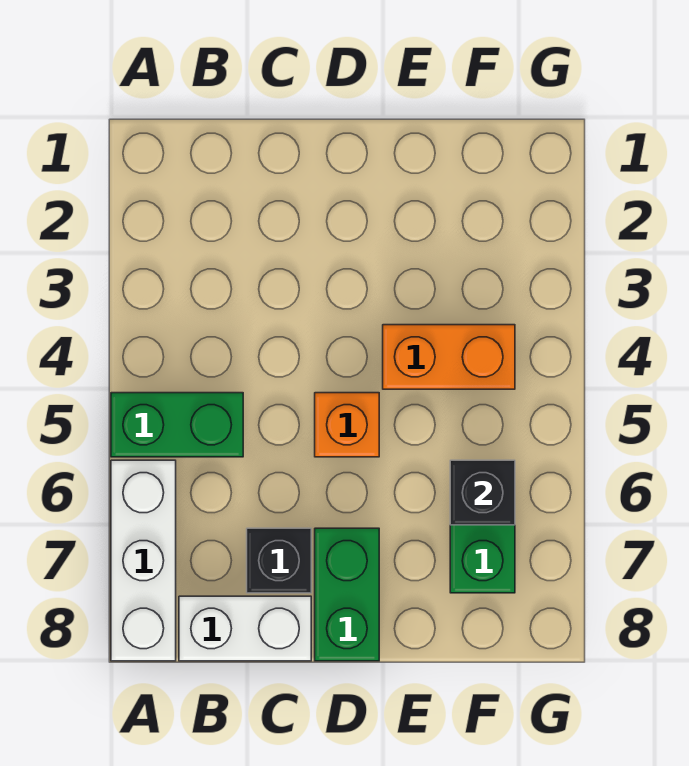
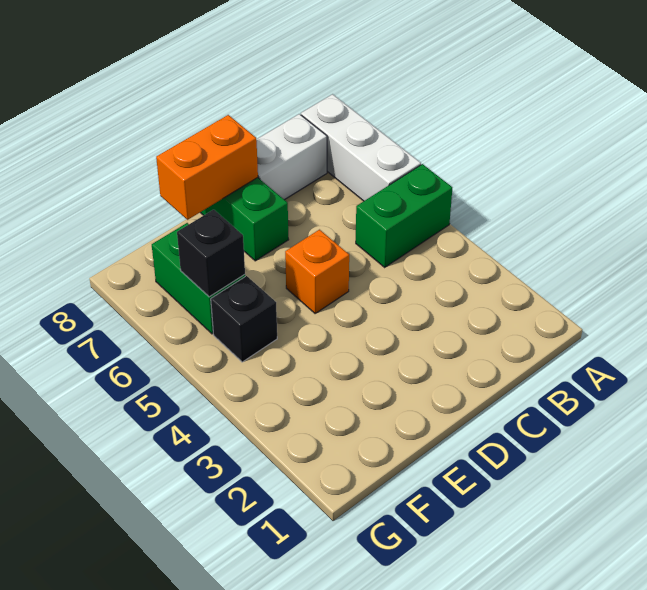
black brick C7 level 1 -> black brick F5 level 1
orange brick E4:F4 level 1 -> orange brick D8:E8 level 2

